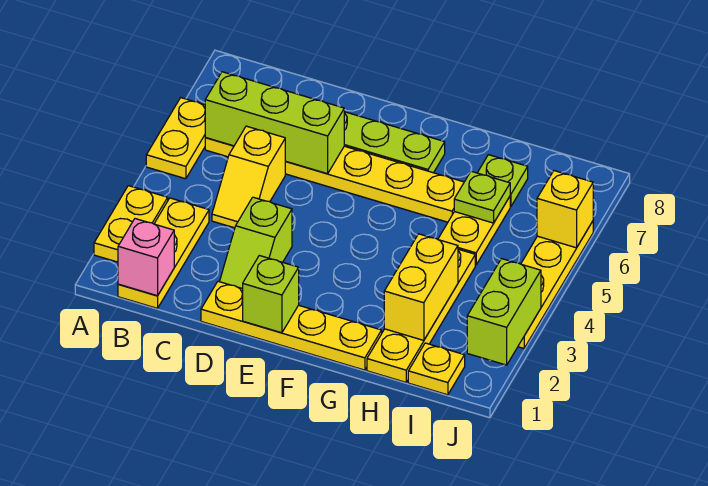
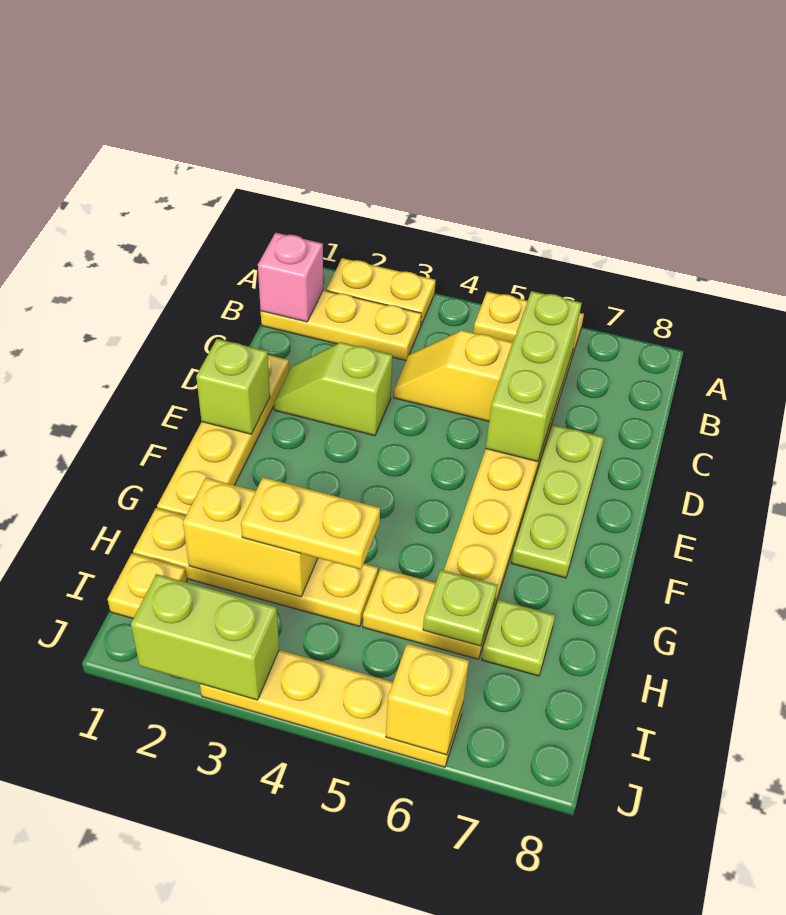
none -> yellow plate H3:H4 level 3

